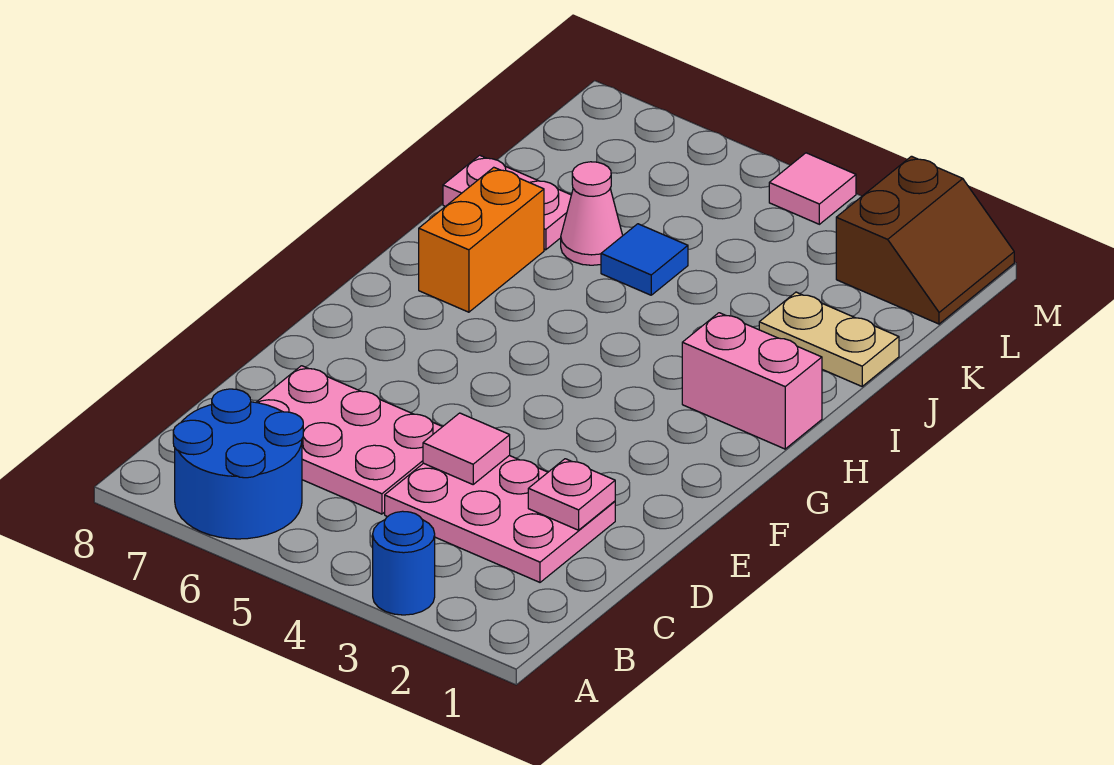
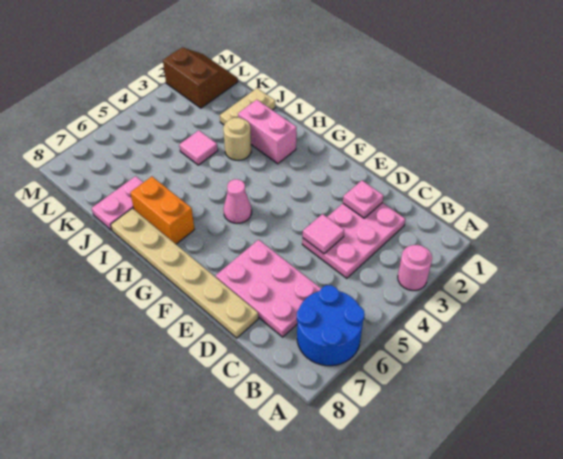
blue round brick A3 level 1 -> pink round brick A3 level 1
pink plate C5:D7 level 1 -> pink plate C6:E7 level 1
none -> tan plate D8:I8 level 1
pink brick H1:H2 level 1 -> pink brick H2:I2 level 1
none -> tan round brick I3 level 1
blue tile J5 level 1 -> none
pink cone J6 level 1 -> pink cone G5 level 1
pink tile M4 level 1 -> pink tile J4 level 1

